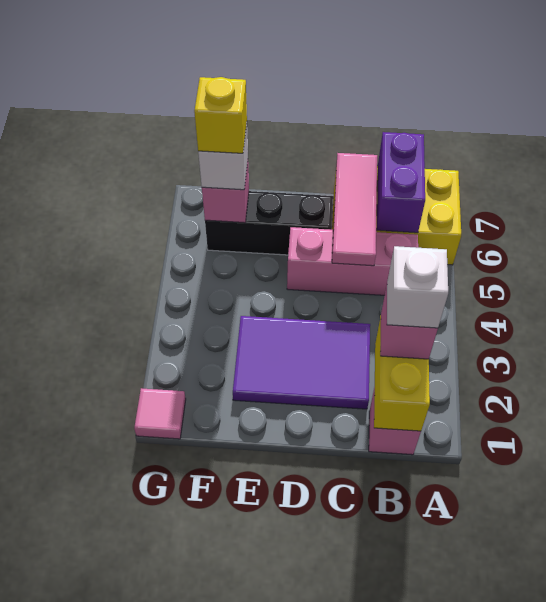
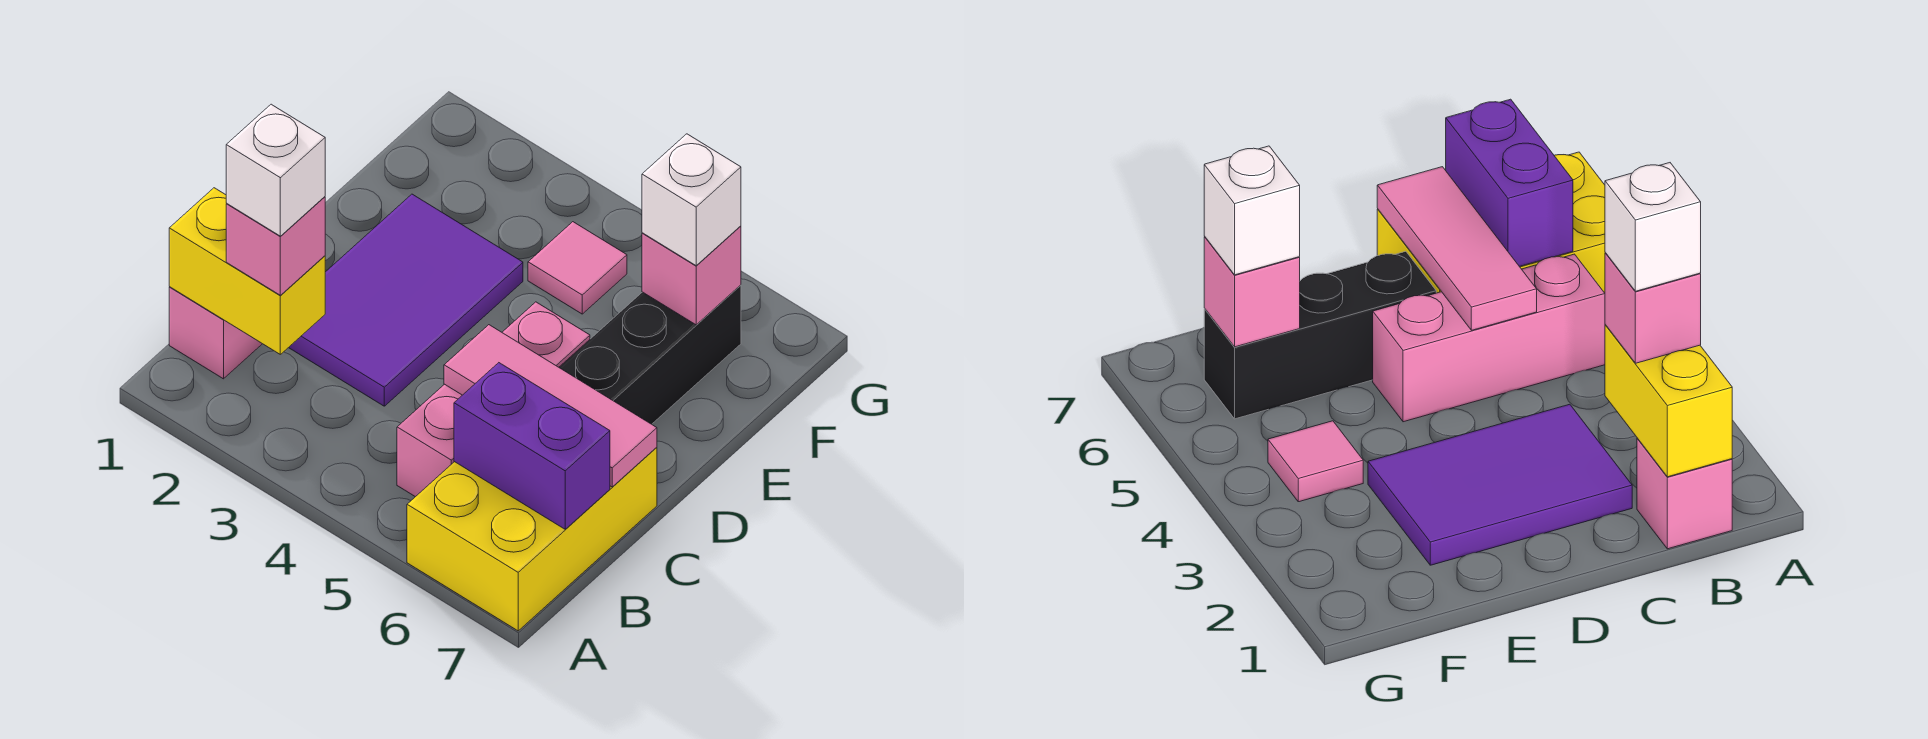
yellow brick F6 level 4 -> none
pink tile G1 level 1 -> pink tile F4 level 1

